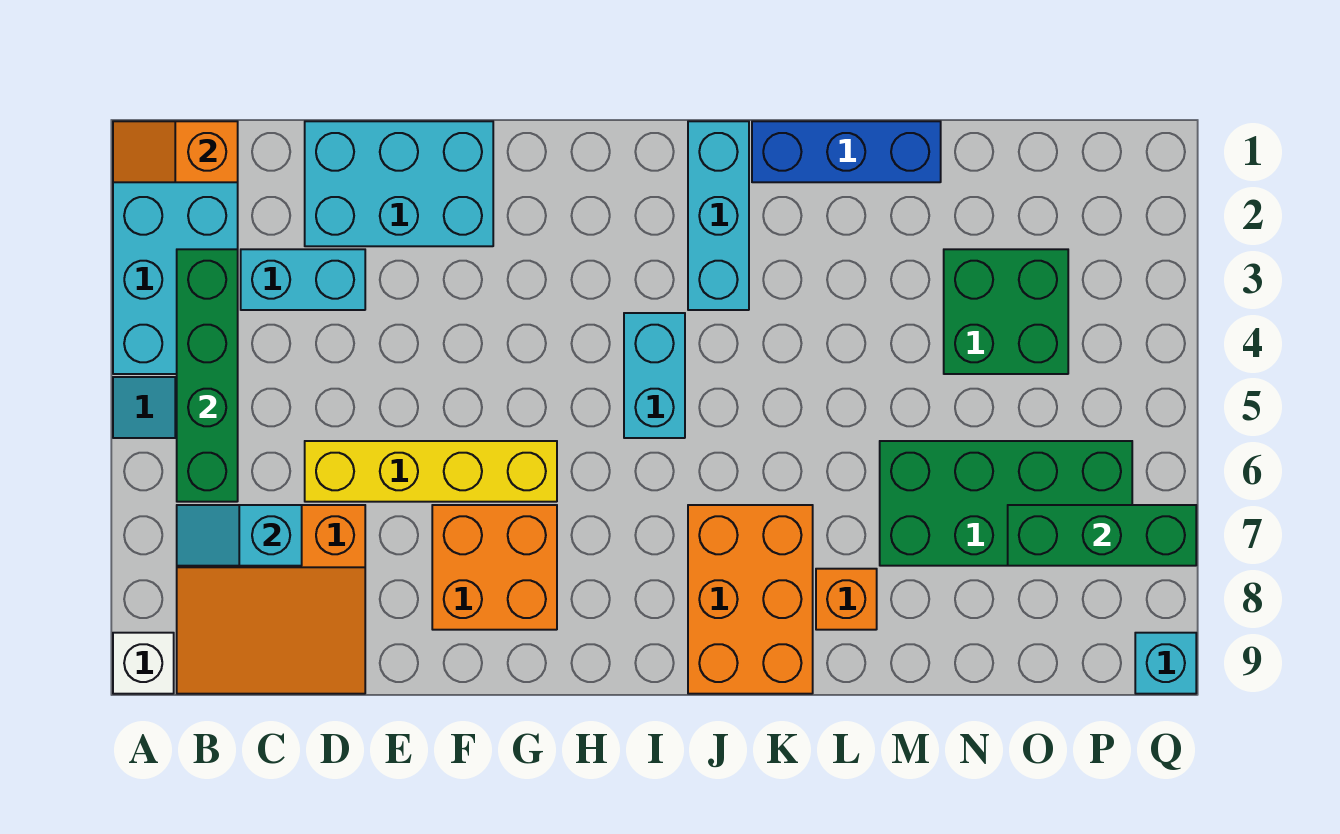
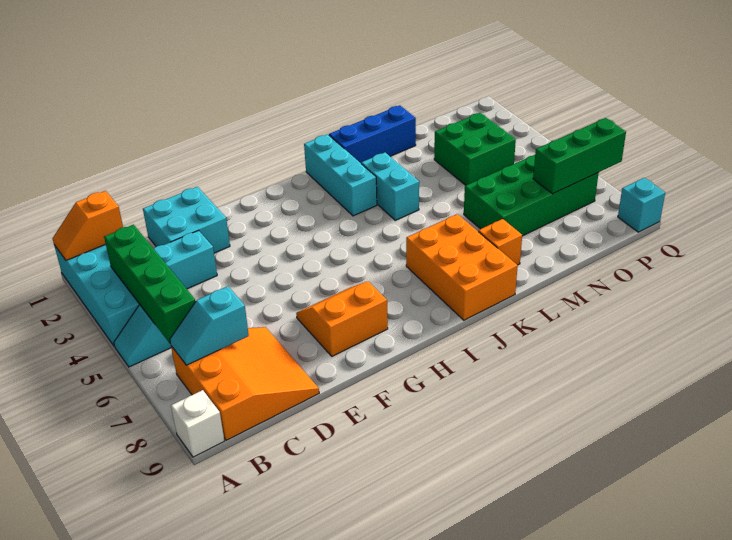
orange slope B7:D9 level 1 top 7 -> orange slope B7:D9 level 1 top B
cyan brick D1:F2 level 1 -> cyan brick D1:E2 level 1
yellow brick D6:G6 level 1 -> none
orange brick F7:G8 level 1 -> orange slope F7:G8 level 1 top 8
cyan brick I4:I5 level 1 -> cyan brick K3:K4 level 1

